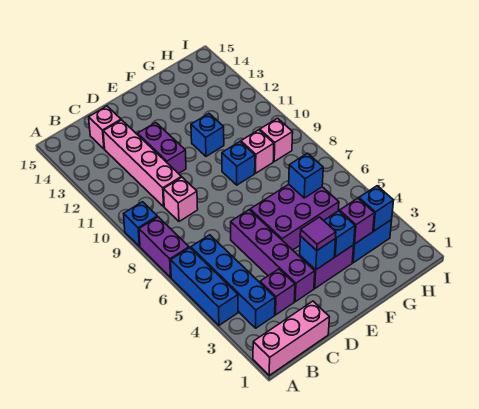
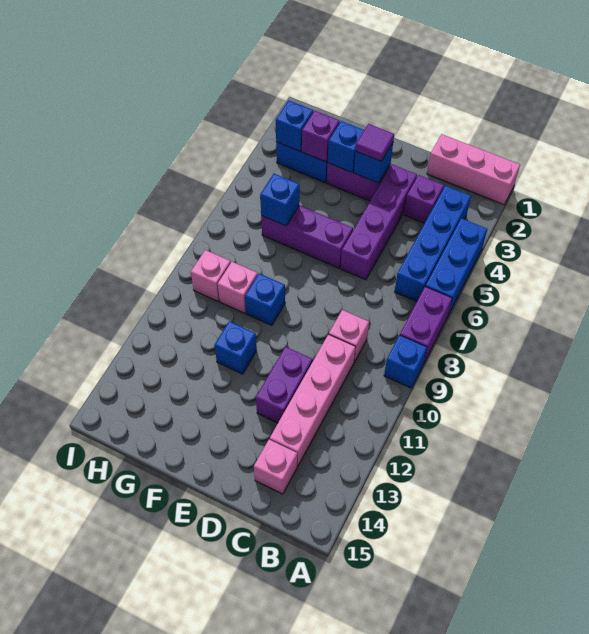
purple brick E5:G6 level 1 -> purple brick E6:G6 level 1

